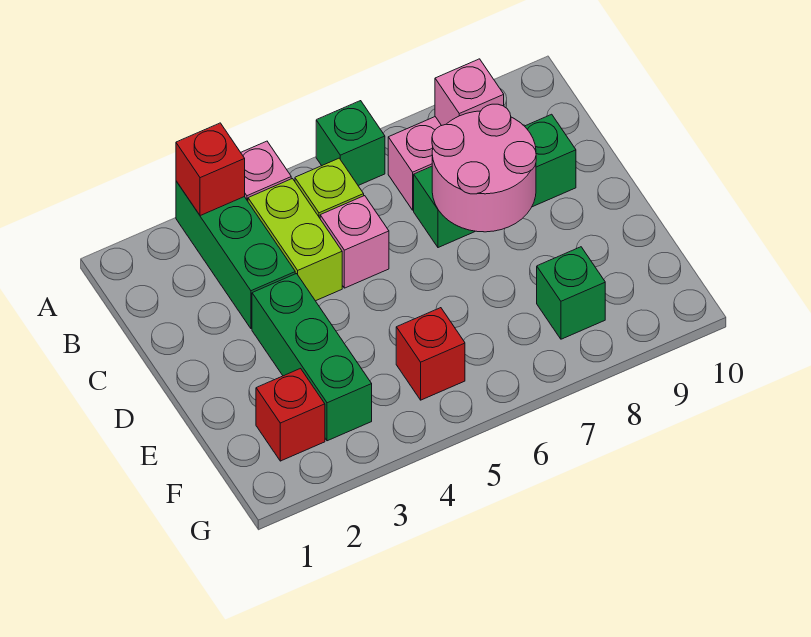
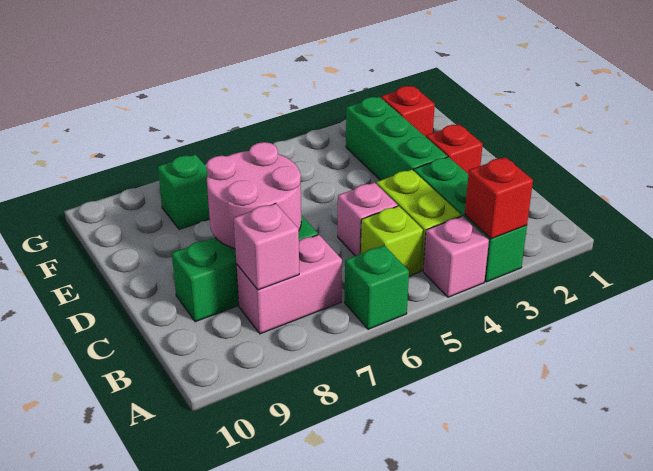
red brick F5 level 1 -> red brick D2 level 1

